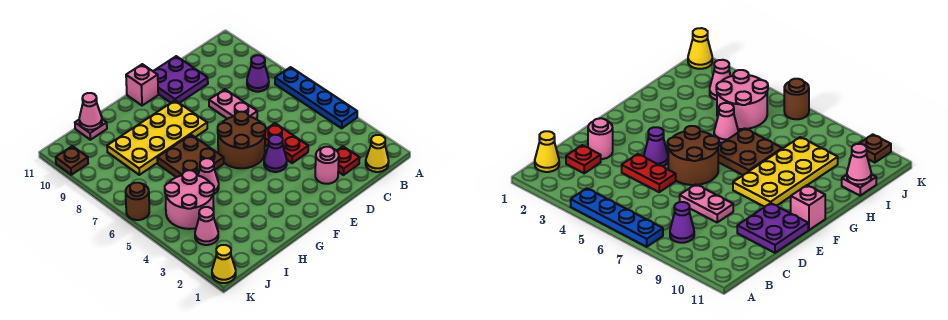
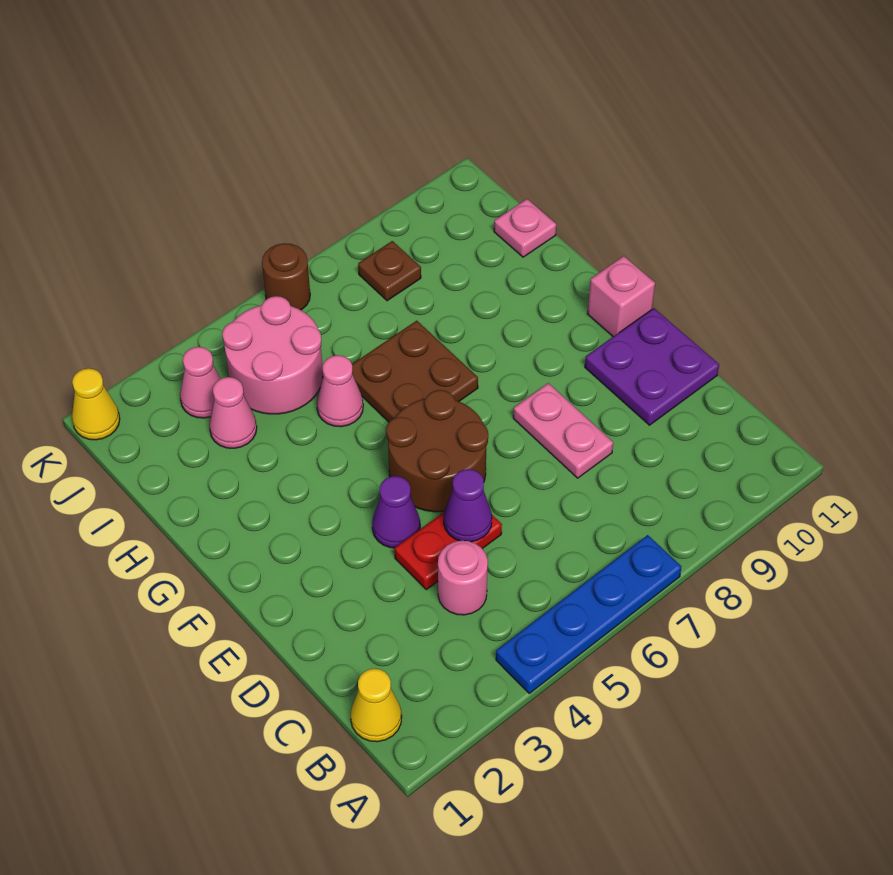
purple cone B8 level 1 -> purple cone D5 level 2
red plate C2 level 1 -> none
pink round brick D2 level 1 -> pink round brick C4 level 1
pink plate D7:D8 level 1 -> pink plate D8:E8 level 1
yellow plate F8:I9 level 1 -> none
pink cone I11 level 2 -> pink cone I3 level 1
brown plate K10 level 1 -> brown plate J8 level 1

